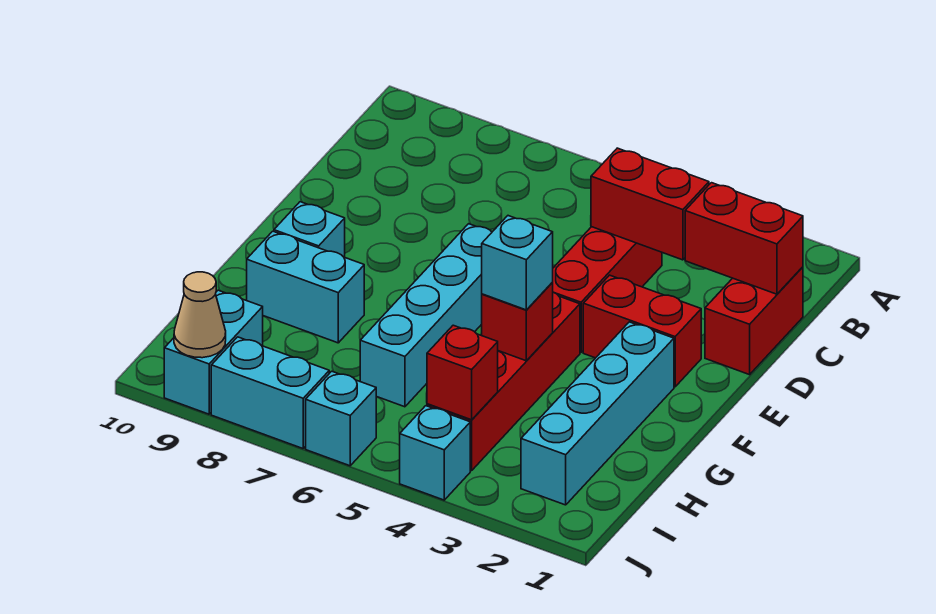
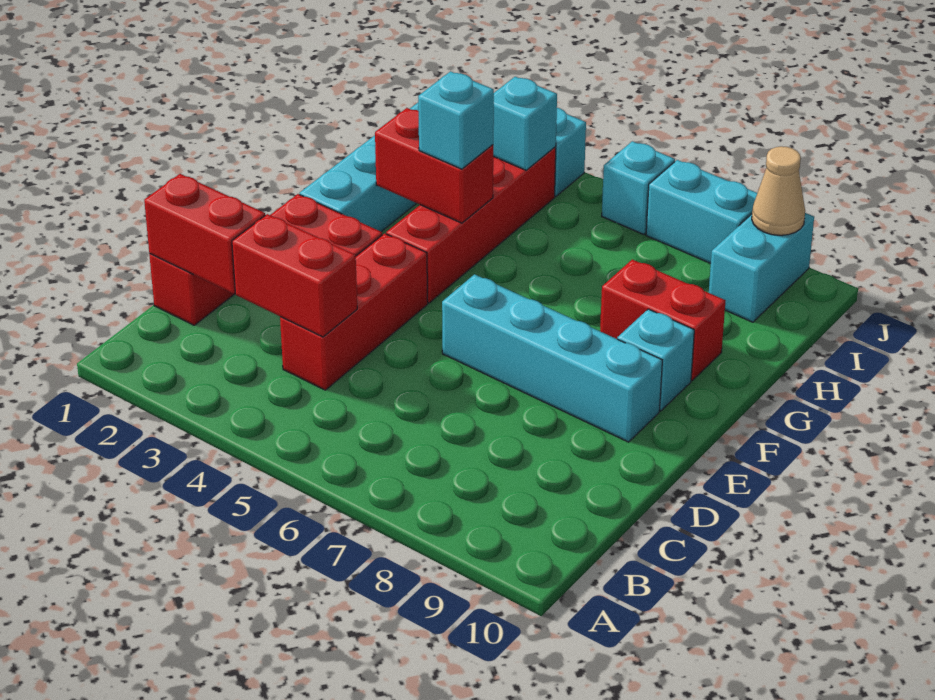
cyan brick E6:H6 level 1 -> cyan brick E6:E9 level 1
red brick G4 level 2 -> red brick G3:G4 level 2
cyan brick G8:G9 level 1 -> red brick G8:G9 level 1
red brick I4 level 2 -> cyan brick I4 level 2

